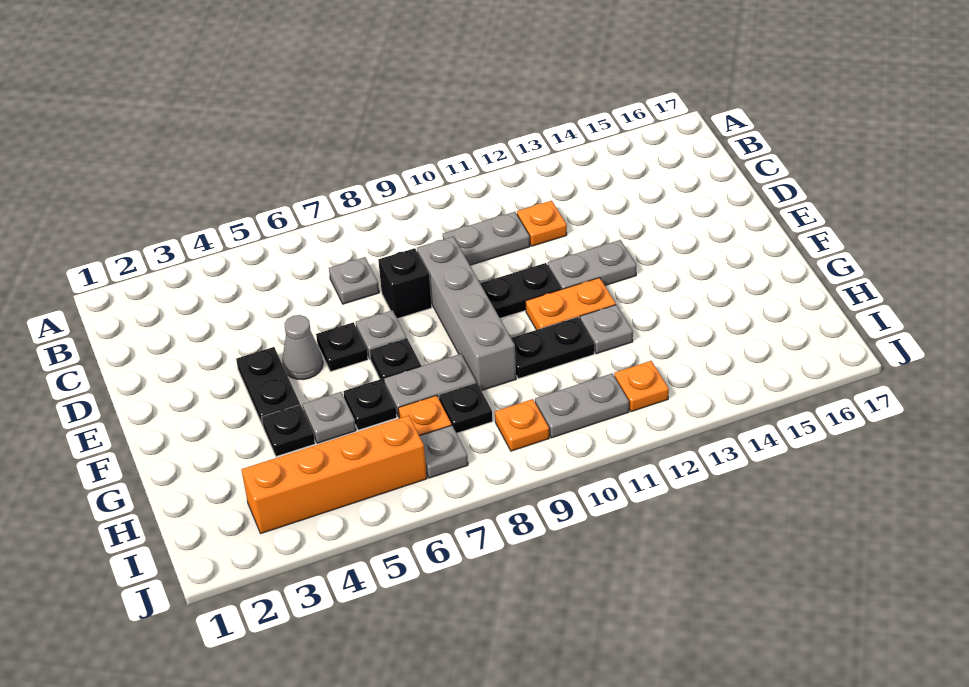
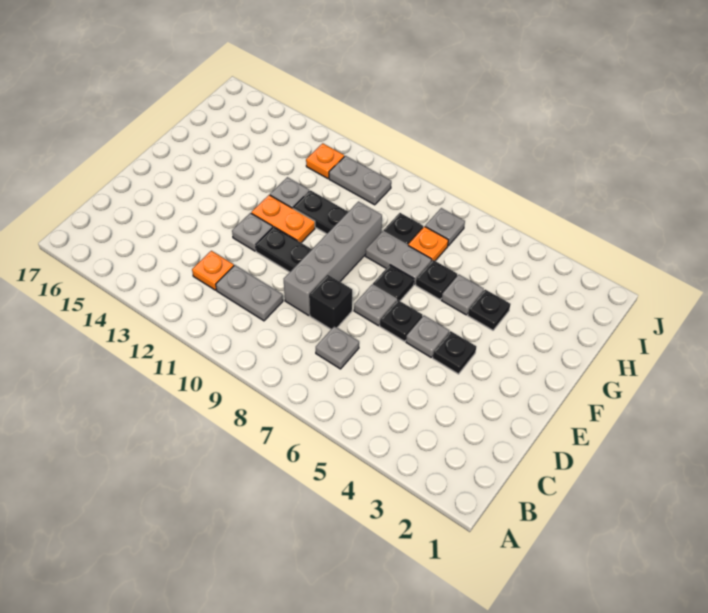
black plate E4:F4 level 1 -> black plate E4 level 1
grey cone E5 level 1 -> grey plate E5 level 1
grey plate E12:E13 level 1 -> grey plate E12 level 1
orange brick I3:I6 level 1 -> none
orange plate I9 level 1 -> none

